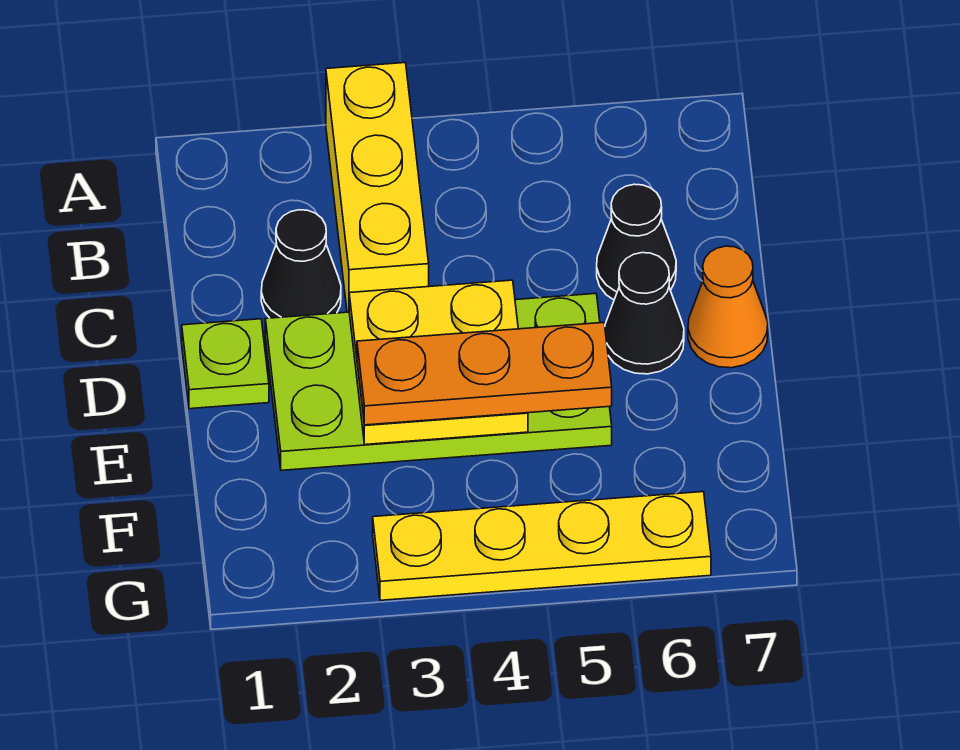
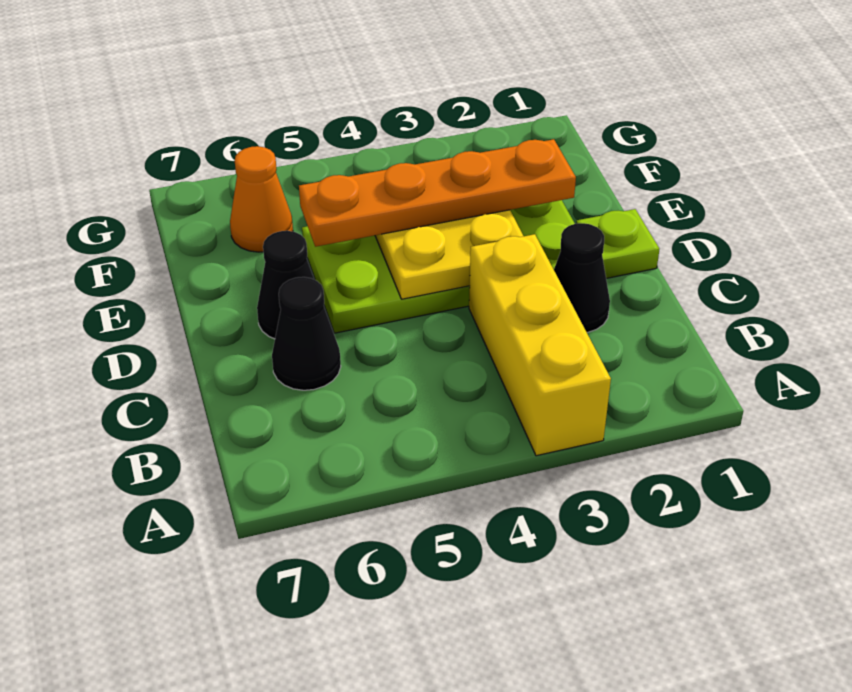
orange cone D7 level 1 -> orange cone F6 level 1
orange plate E3:E5 level 3 -> orange plate E2:E5 level 3
yellow plate G3:G6 level 1 -> none

